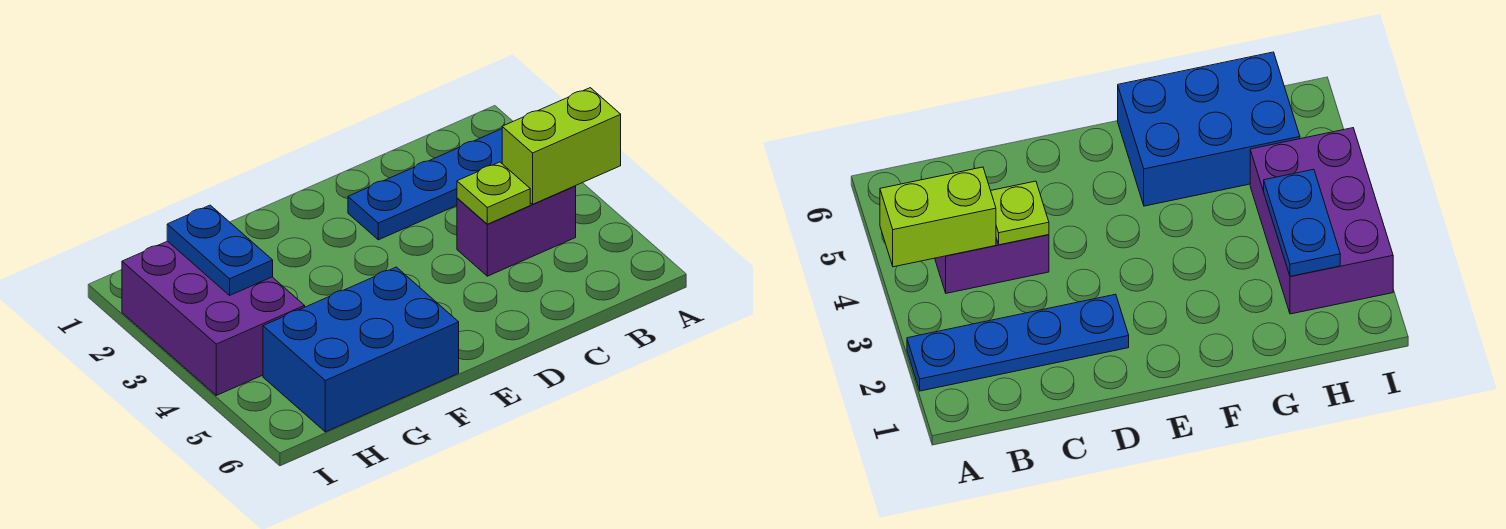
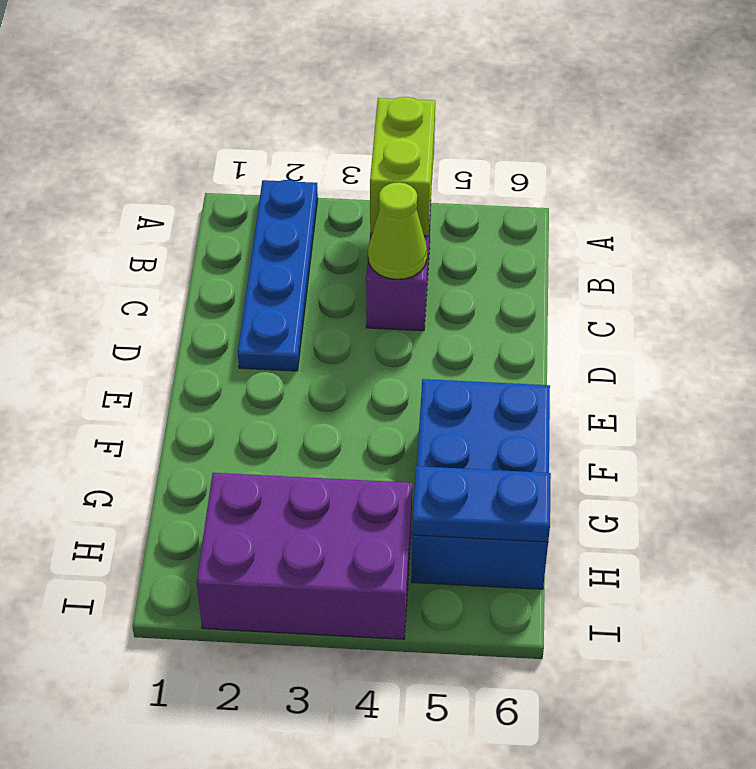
lime plate C4 level 2 -> lime cone C4 level 2
blue plate H2:H3 level 2 -> blue plate H5:H6 level 2

